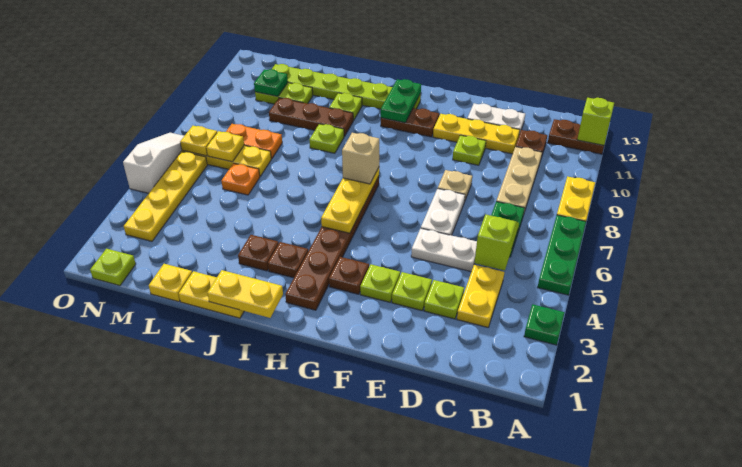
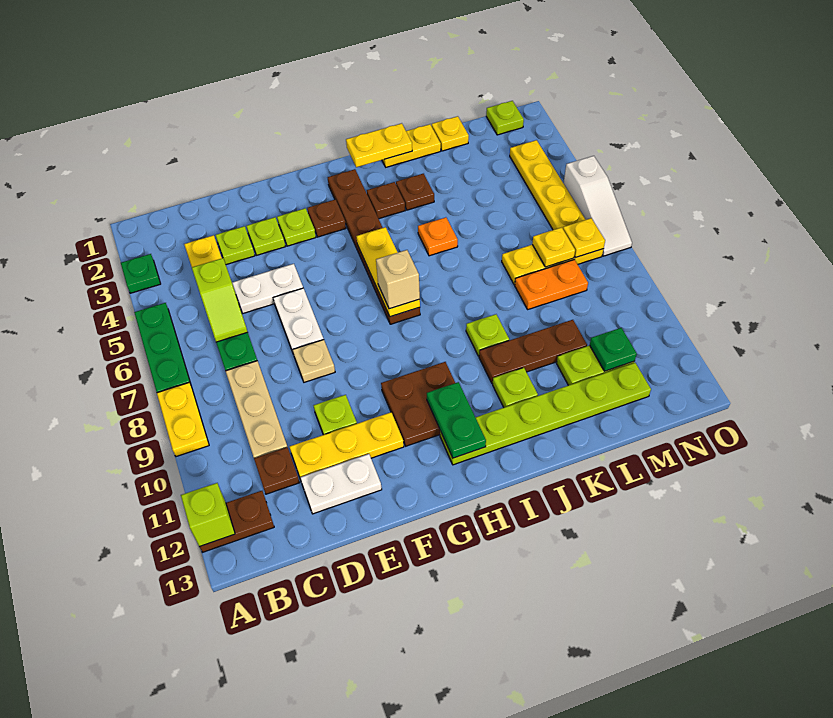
brown plate G11:H11 level 1 -> brown plate G10:H11 level 1
orange plate L6 level 1 -> orange plate J5 level 1

